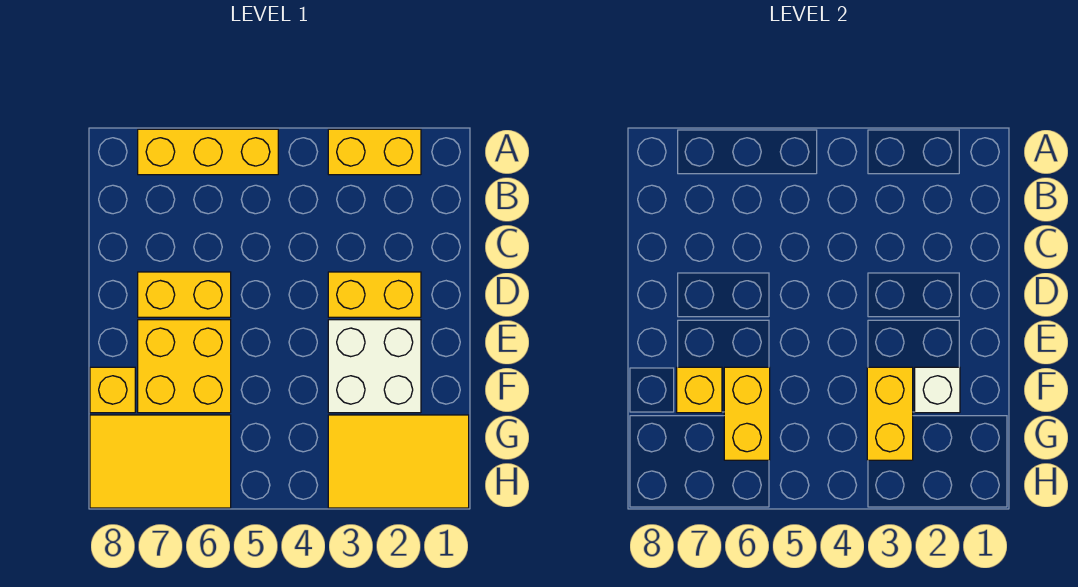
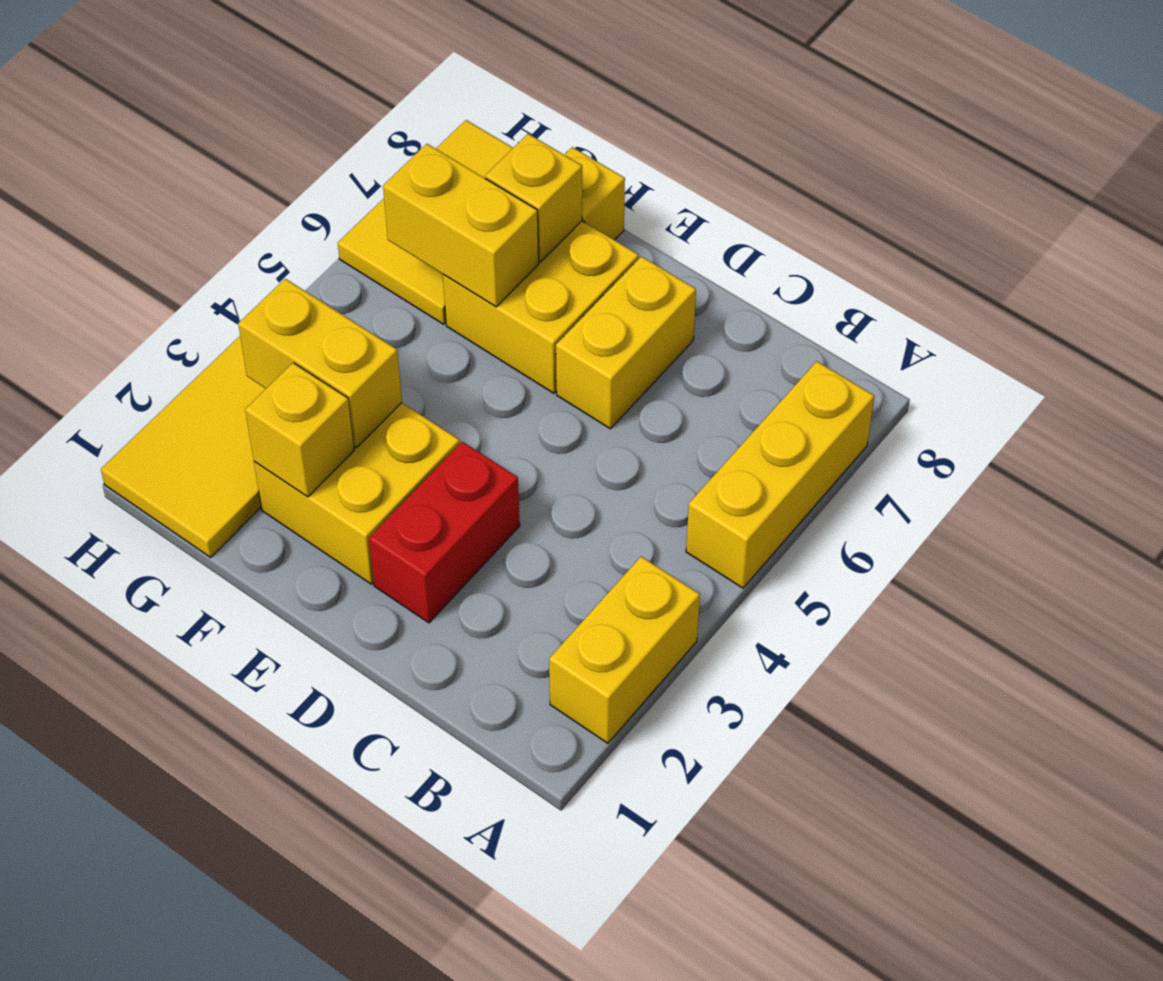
yellow brick D2:D3 level 1 -> red brick D2:D3 level 1
white brick E2:F3 level 1 -> yellow brick E2:F3 level 1
white brick F2 level 2 -> yellow brick F2 level 2

